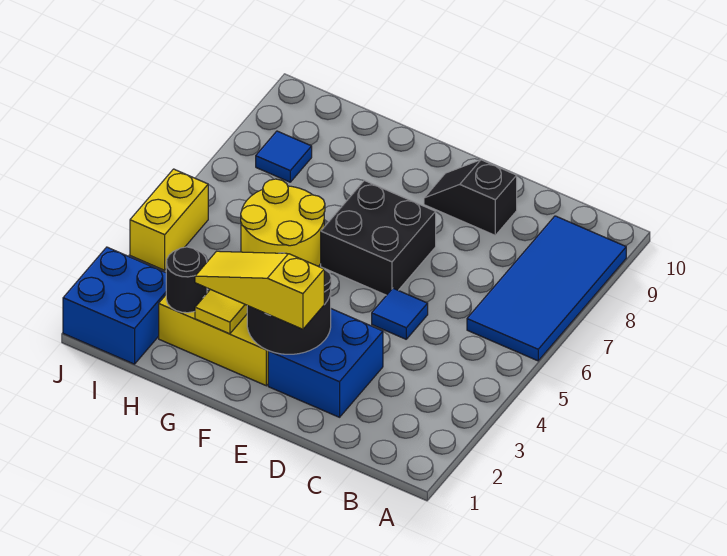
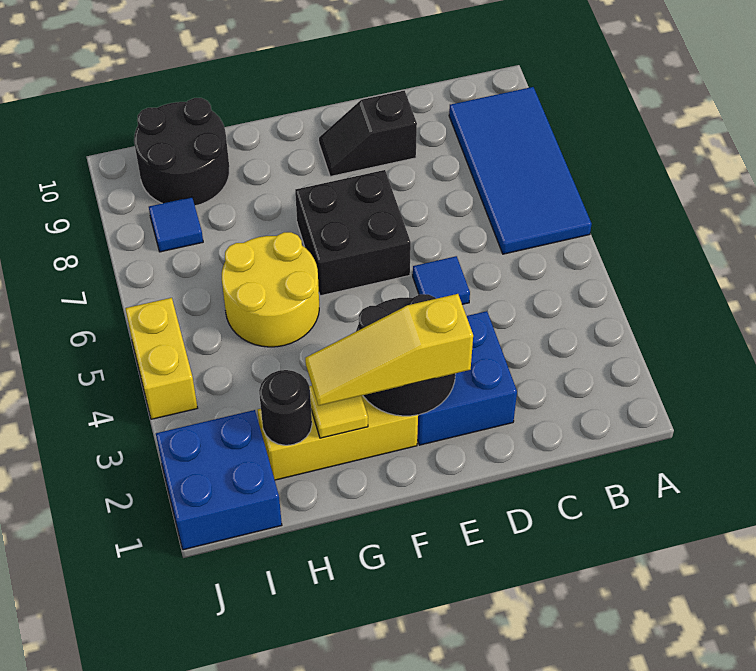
none -> black round brick H9:I10 level 1

